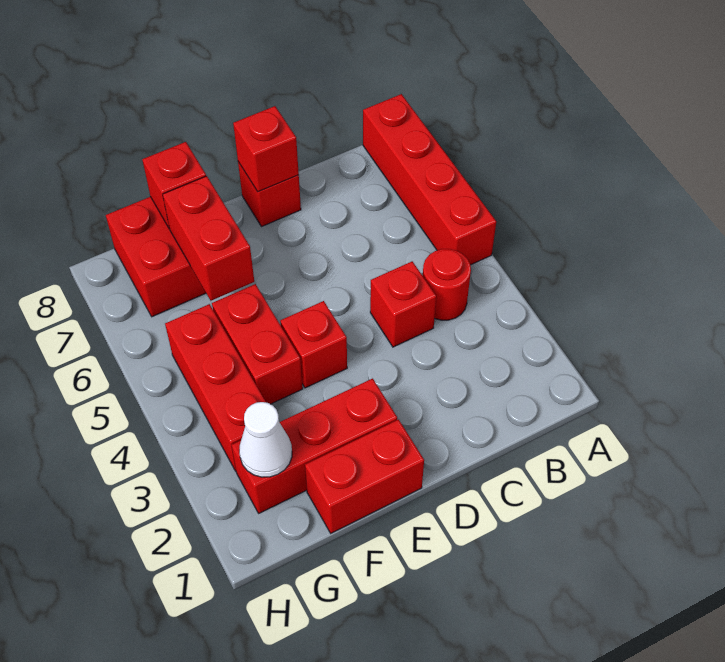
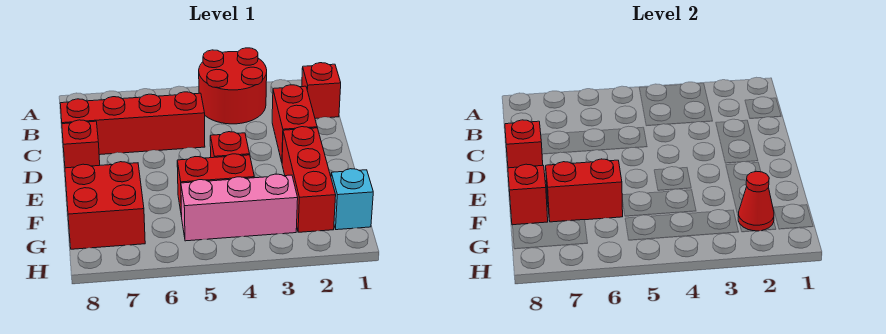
red brick A5:A8 level 1 -> red brick C5:C8 level 1
red round brick B4 level 1 -> red round brick A3:B4 level 1
red brick C4 level 1 -> red brick B1 level 1
red brick E1:F1 level 1 -> red brick C2:D2 level 1
none -> cyan brick G1 level 1
white cone G2 level 2 -> red cone G2 level 2
red brick G3:G5 level 1 -> pink brick G3:G5 level 1

